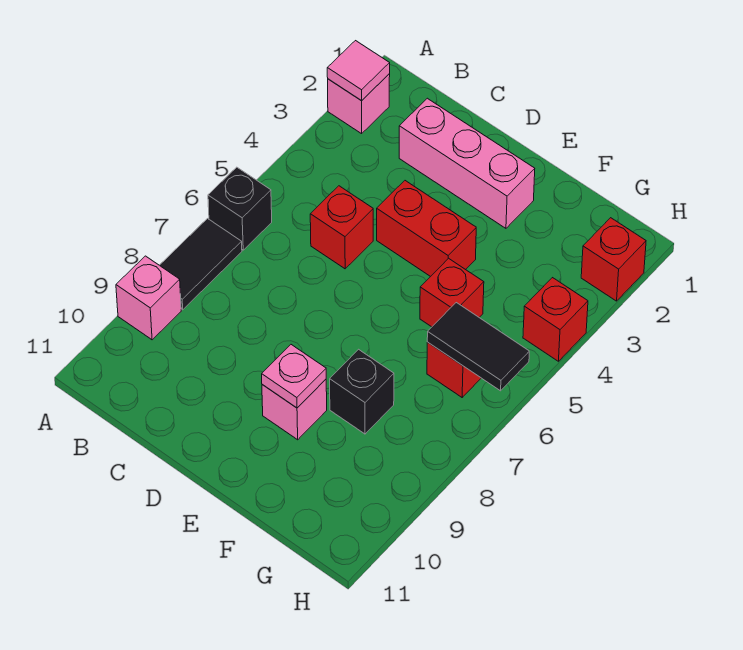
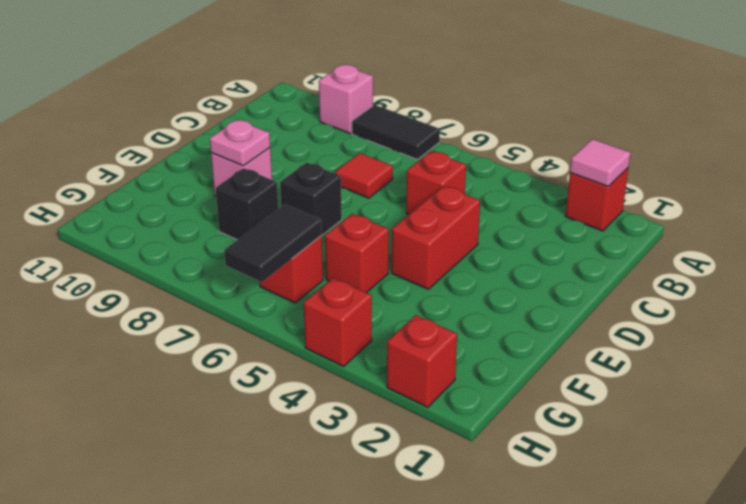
pink brick A2 level 1 -> red brick A2 level 1
black brick A6 level 1 -> black brick E7 level 1
pink brick C2:E2 level 1 -> none
none -> red tile C7 level 1

